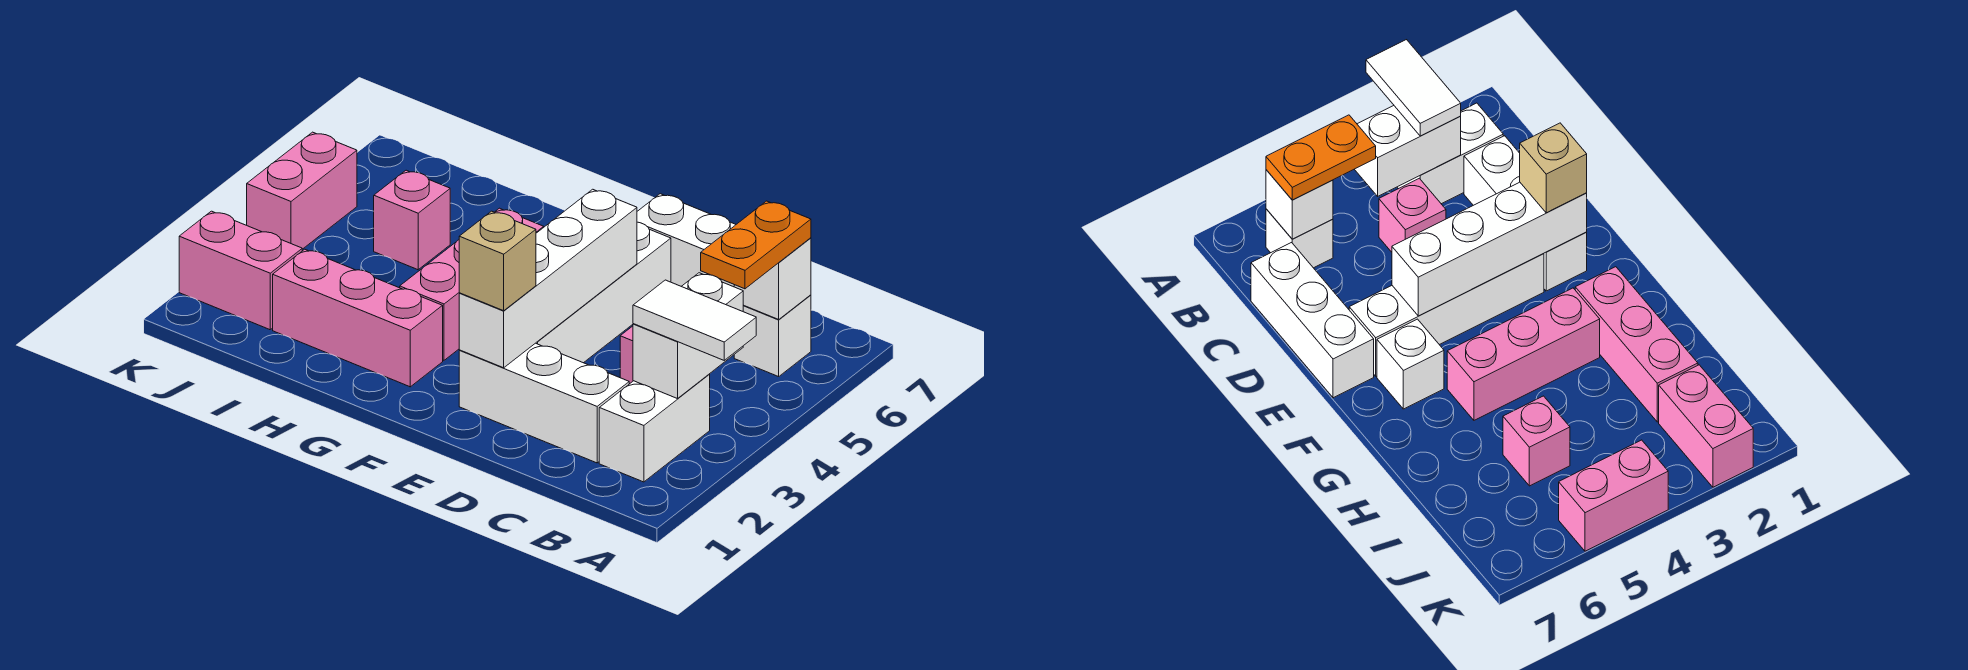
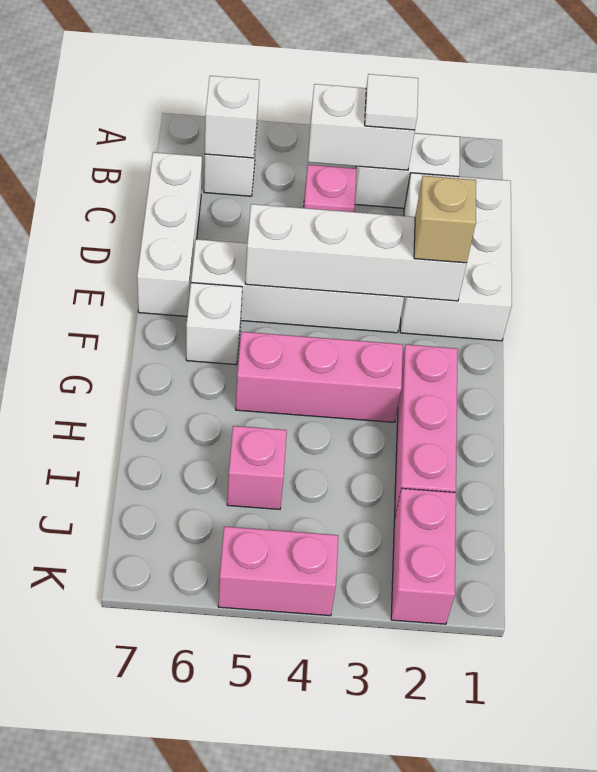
white tile A3:B3 level 3 -> white tile B3 level 3
orange plate B5:B6 level 3 -> none
white brick C2:E2 level 1 -> white brick C1:E2 level 1

